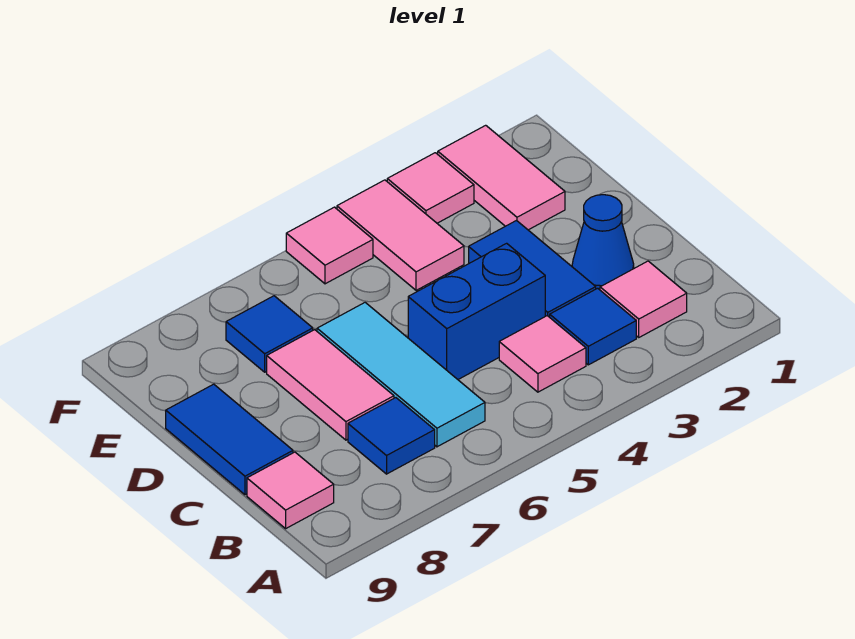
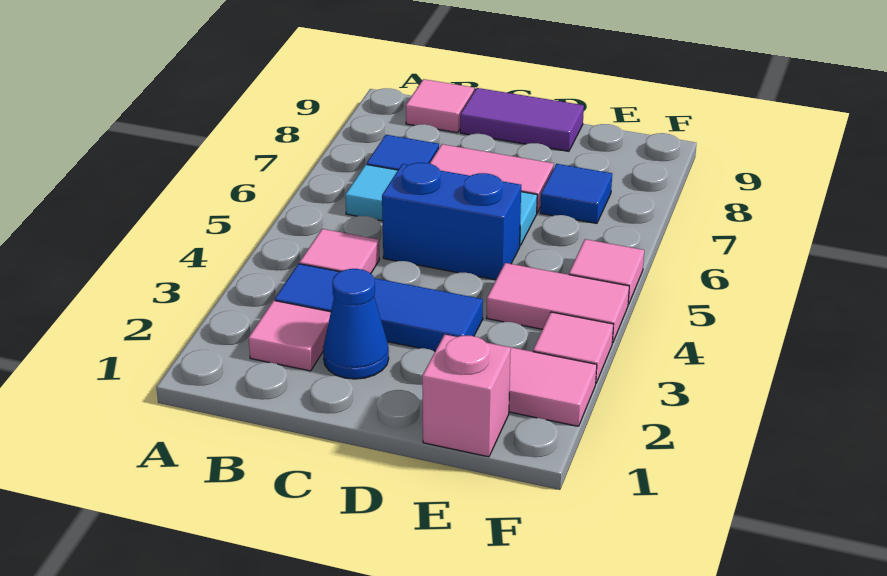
blue brick C4:C5 level 1 -> blue brick C5:D5 level 1
blue tile C9:D9 level 1 -> purple tile C9:D9 level 1
none -> pink brick E1 level 1

